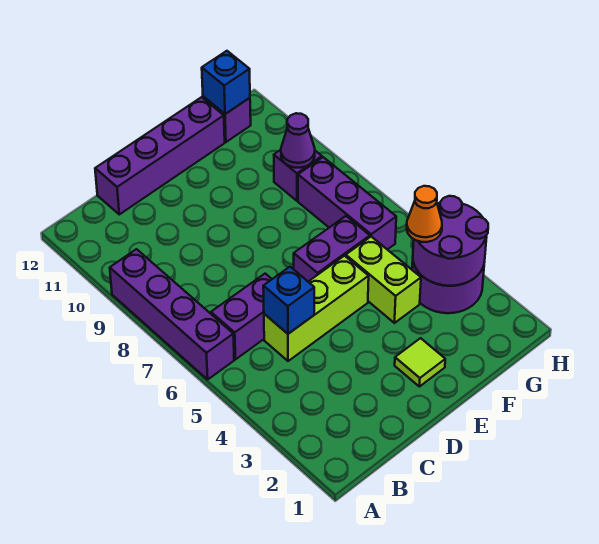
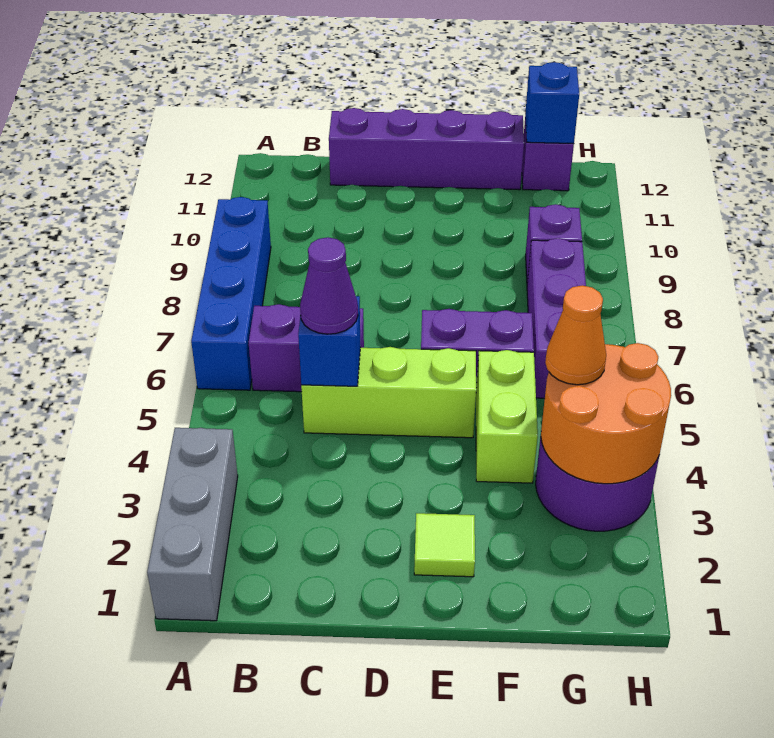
none -> grey brick A1:A3 level 1
purple brick A6:A9 level 1 -> blue brick A6:A9 level 1
purple round brick G3:H4 level 2 -> orange round brick G3:H4 level 2
purple cone G9 level 2 -> purple cone C5 level 3

